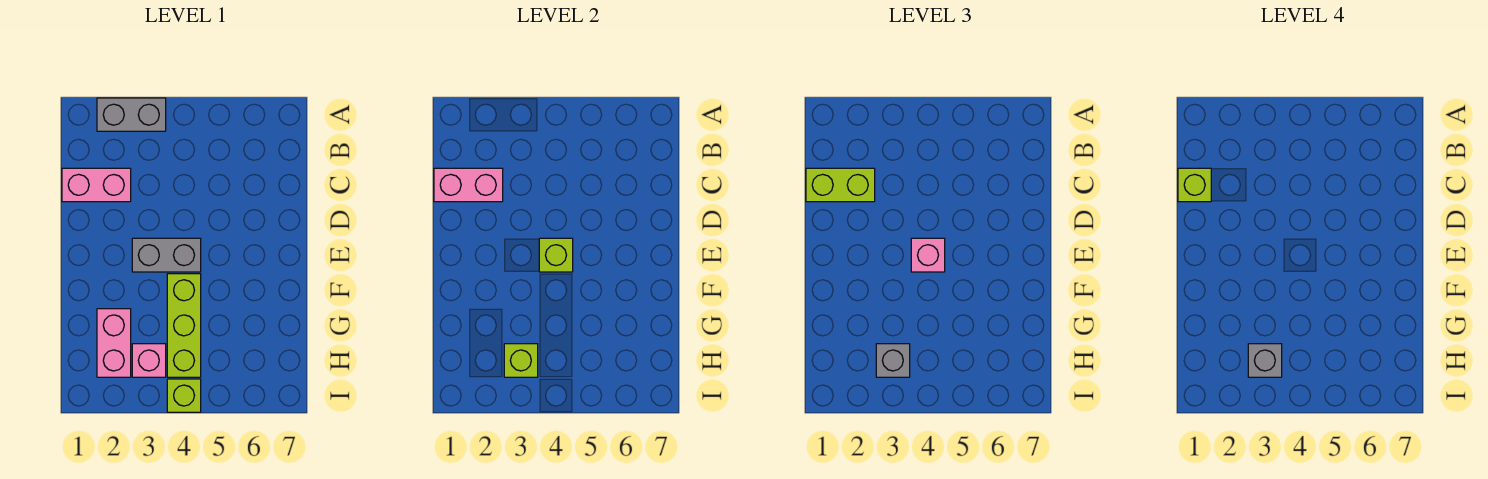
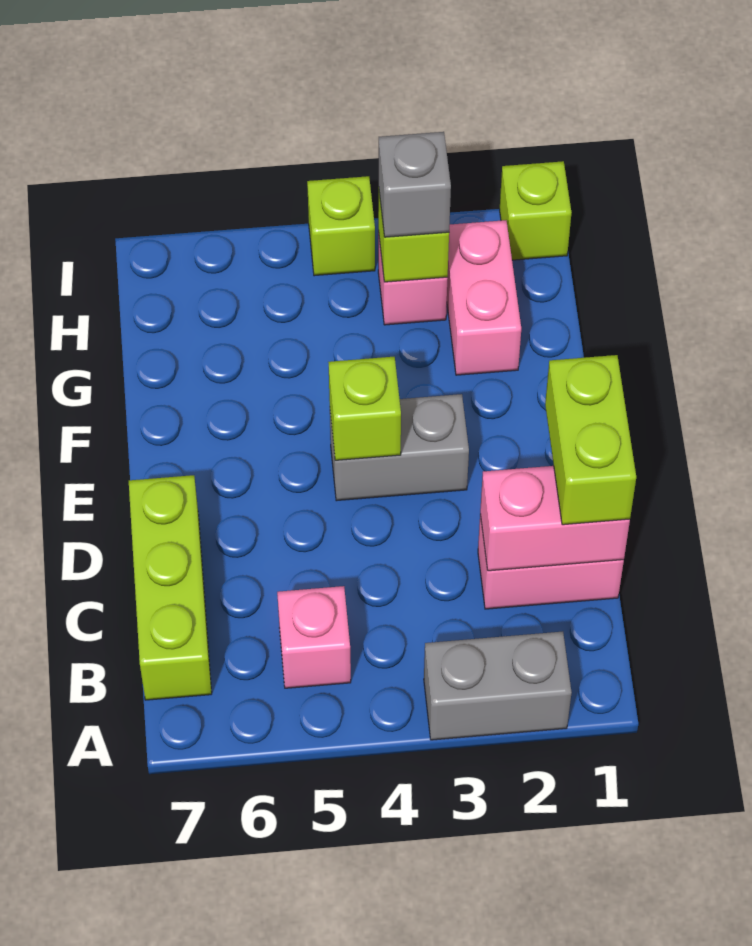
lime brick C1:C2 level 3 -> lime brick C1:D1 level 3
lime brick C1 level 4 -> lime brick I1 level 1
pink brick E4 level 3 -> pink brick B5 level 1
lime brick F4:H4 level 1 -> lime brick B7:D7 level 1
grey brick H3 level 4 -> none

